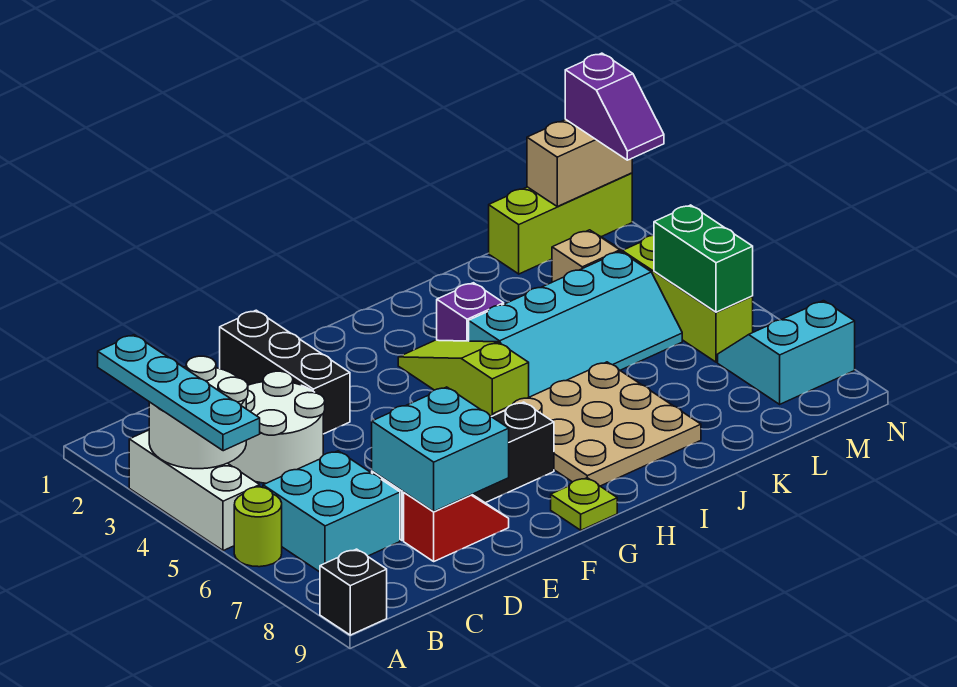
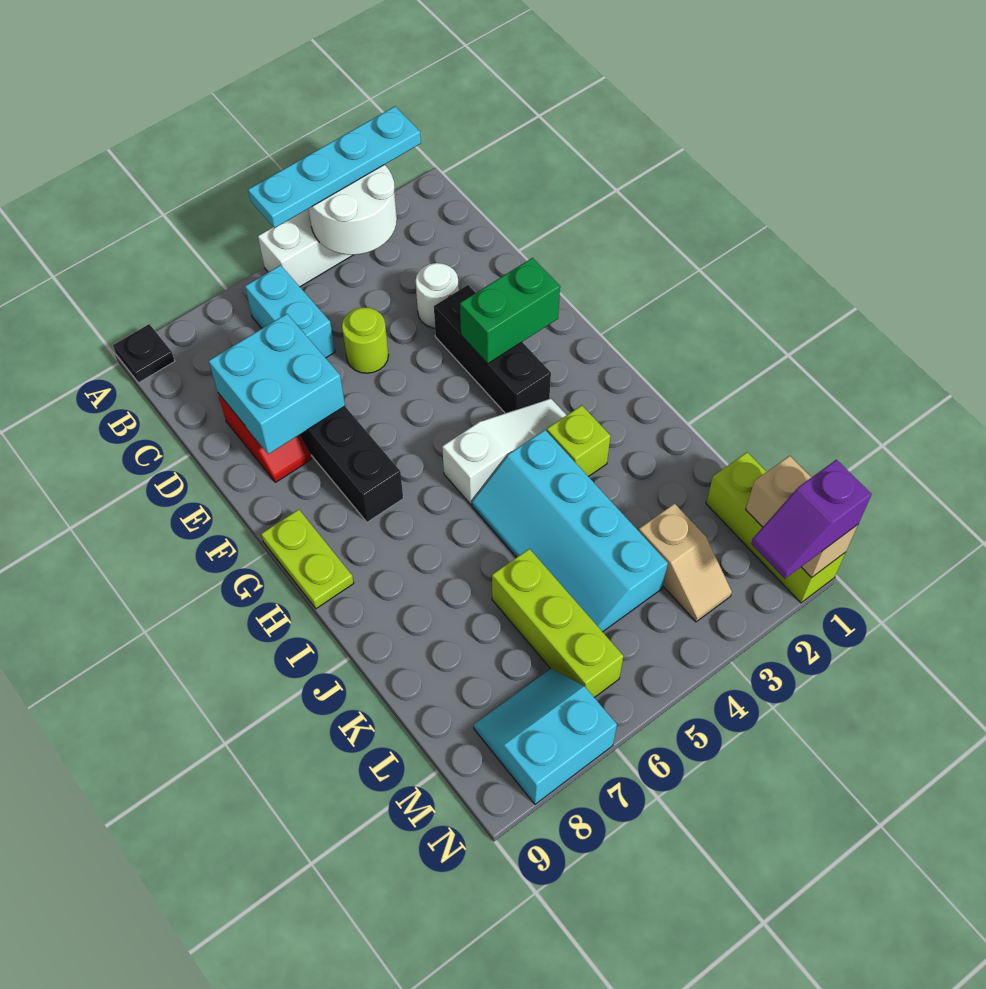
lime round brick A6 level 1 -> lime round brick D5 level 1
black brick A9 level 1 -> black plate A9 level 1
cyan brick B6:C7 level 1 -> cyan brick B6:C6 level 1
white round brick C3:D4 level 1 -> white round brick D3 level 1
black brick E1:E3 level 1 -> black brick E3:G3 level 1
lime plate G9 level 1 -> lime plate G9:H9 level 1
lime slope H3:H5 level 1 top 5 -> white slope H3:H5 level 1 top 5
tan plate H6:J8 level 1 -> none
purple brick I3 level 1 -> lime brick I3 level 1
lime brick M4:M6 level 1 -> lime brick K6:M6 level 1
green brick M5:M6 level 2 -> green brick F2:F3 level 2
cyan slope M7:N8 level 1 top 8 -> cyan slope M7:N8 level 1 top N

